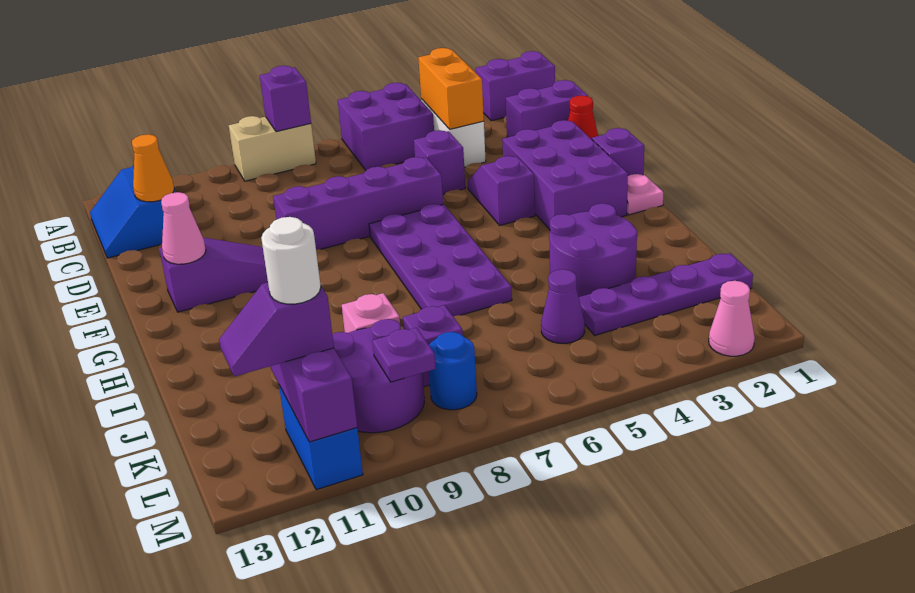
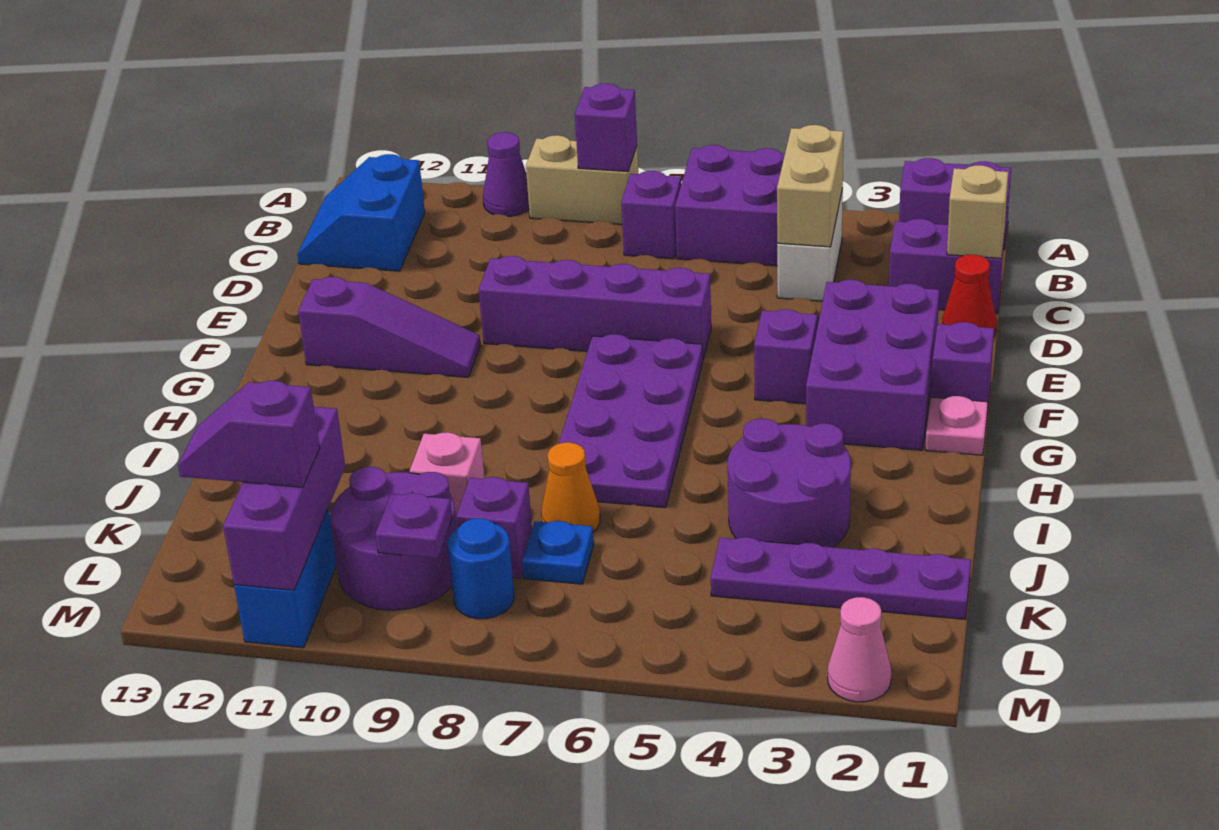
orange brick B4:C4 level 2 -> tan brick B4:C4 level 2
none -> tan brick C1 level 2
orange cone C12 level 2 -> orange cone J7 level 1
purple brick D5 level 1 -> purple brick B7 level 1
pink cone F12 level 2 -> none
purple cone K5 level 1 -> purple cone A10 level 1
none -> blue plate K7 level 1
white round brick L11 level 4 -> none

